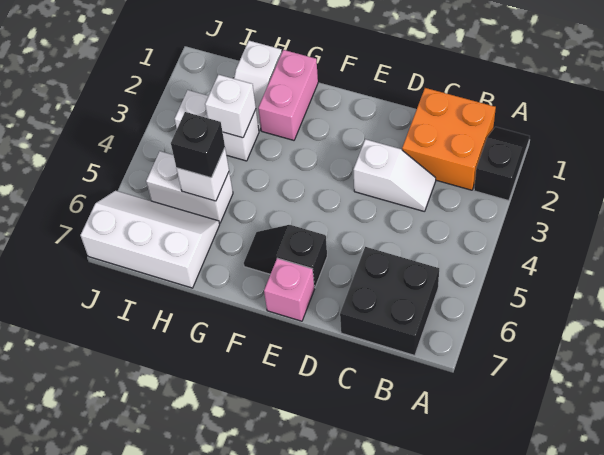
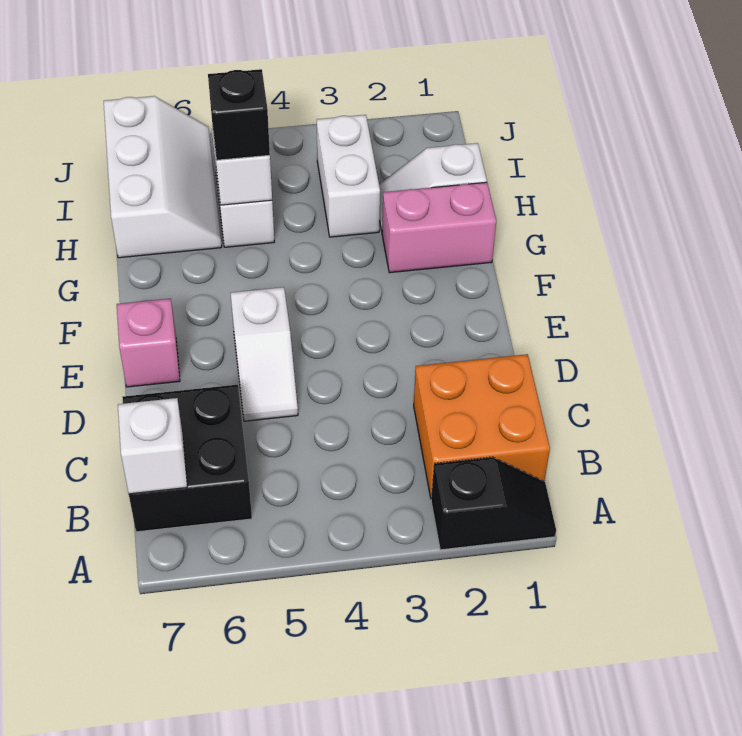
white slope C3:D3 level 1 top D -> white slope D5:E5 level 1 top E
black slope E6:F6 level 1 top E -> none
white brick H3 level 2 -> white brick B7 level 2

